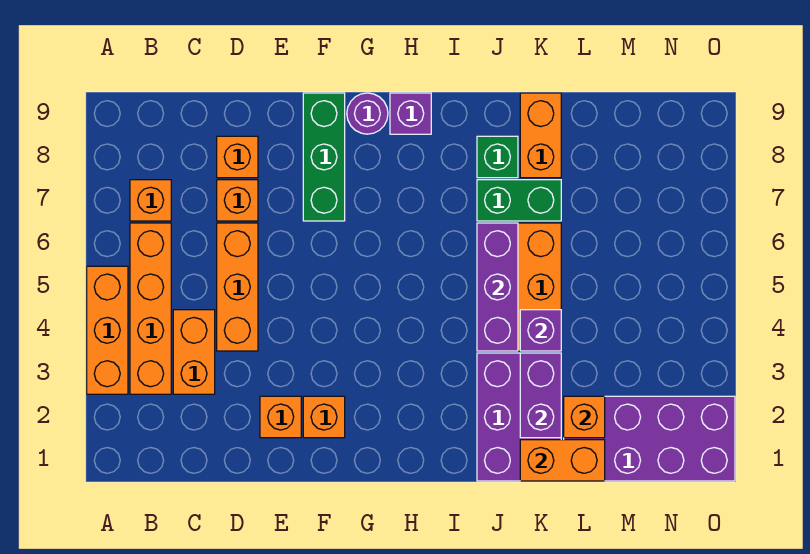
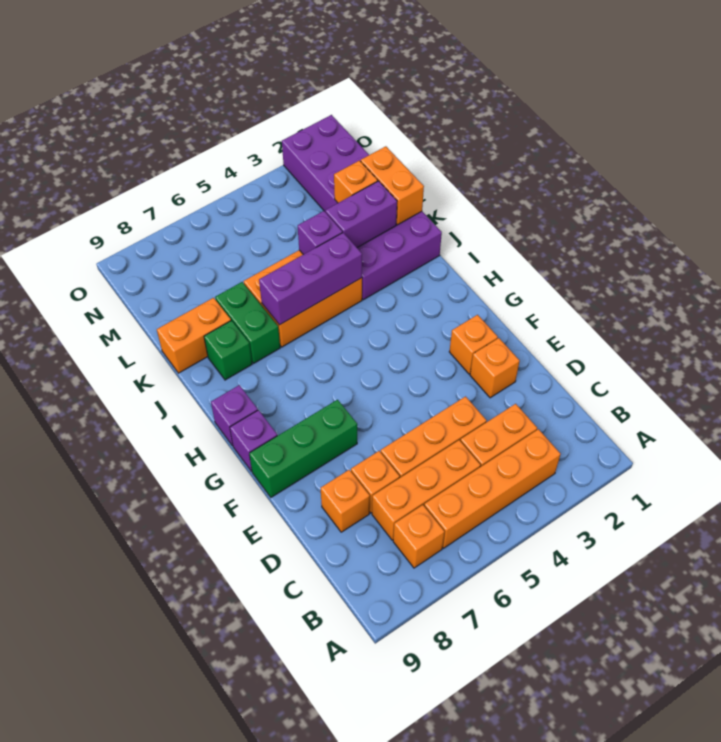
orange brick A3:A5 level 1 -> orange brick C5:C7 level 1
purple round brick G9 level 1 -> purple brick G9 level 1

